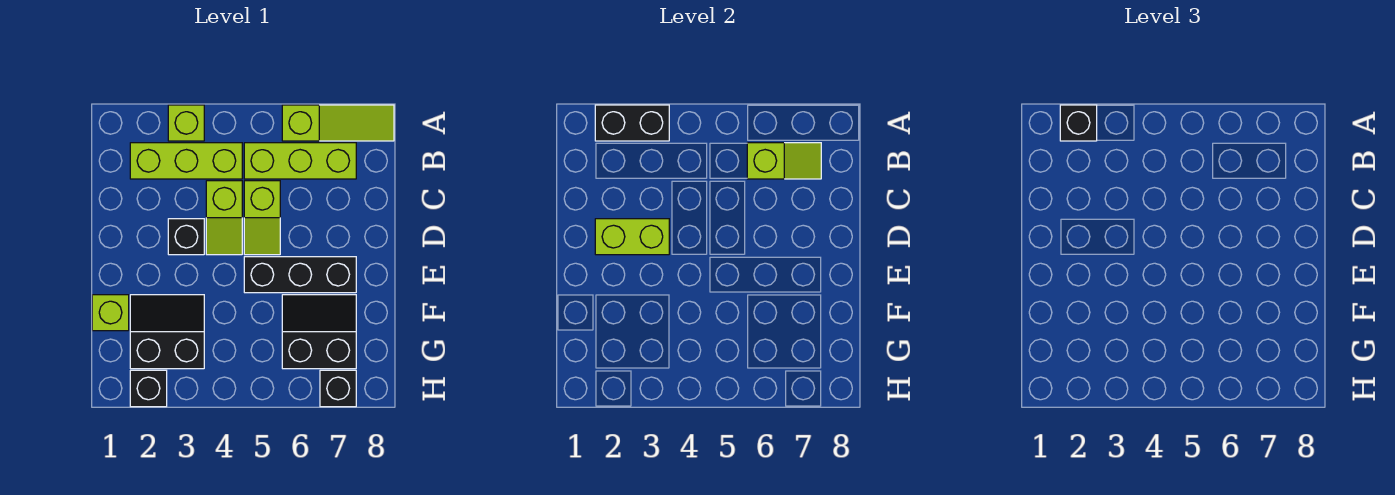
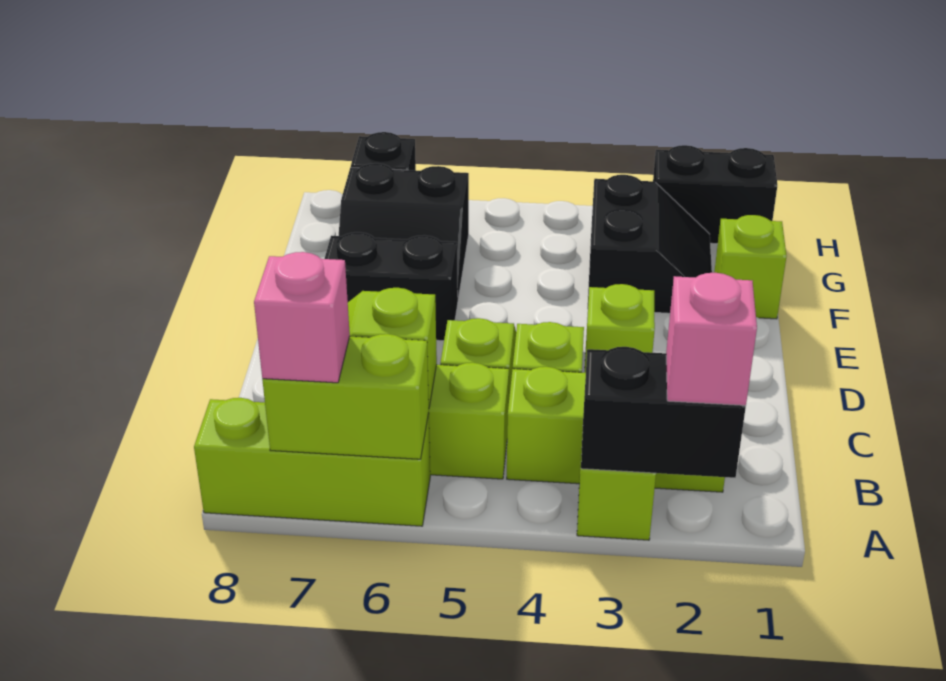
black brick A2 level 3 -> pink brick A2 level 3
lime slope A6:A8 level 1 top 6 -> lime brick A6:A8 level 1
none -> pink brick A7 level 3
lime brick D2:D3 level 2 -> lime brick A6:A7 level 2
black brick D3 level 1 -> lime brick D3 level 1
black brick E5:E7 level 1 -> black brick E6:E7 level 1
black slope F2:G3 level 1 top G -> black slope F2:G3 level 1 top 3
black brick H2 level 1 -> black brick H1:H2 level 1

